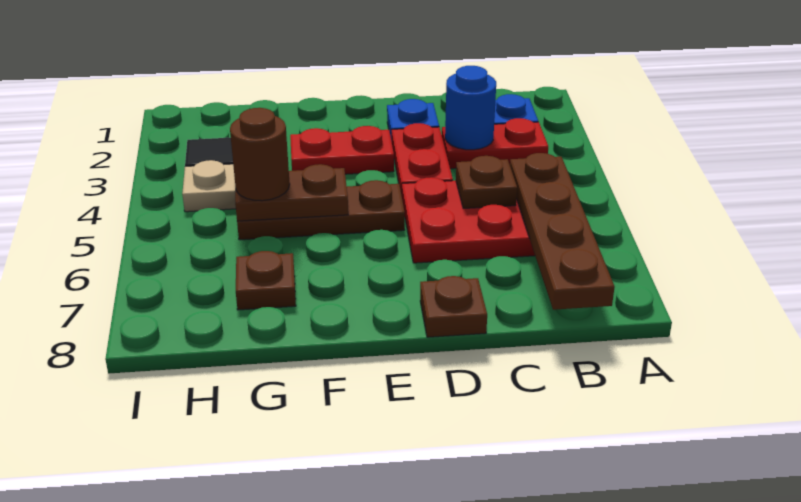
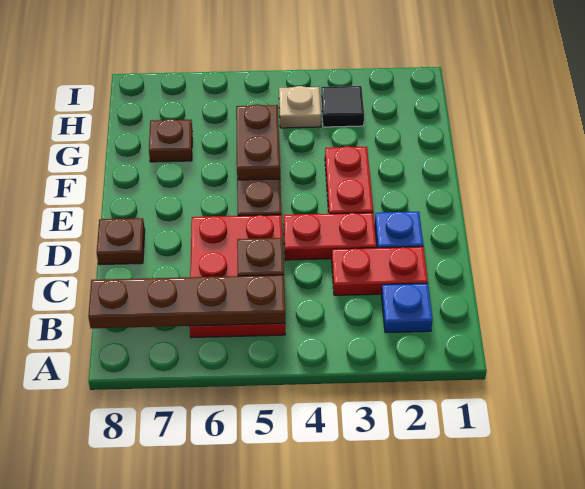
red plate B3:C3 level 1 -> red plate C2:C3 level 1
blue round brick C3 level 2 -> none
brown round brick G5 level 3 -> none

